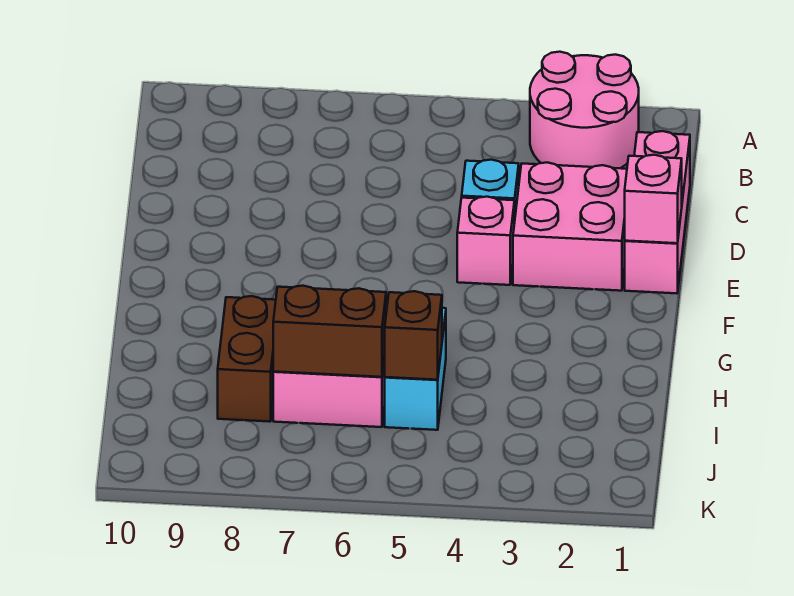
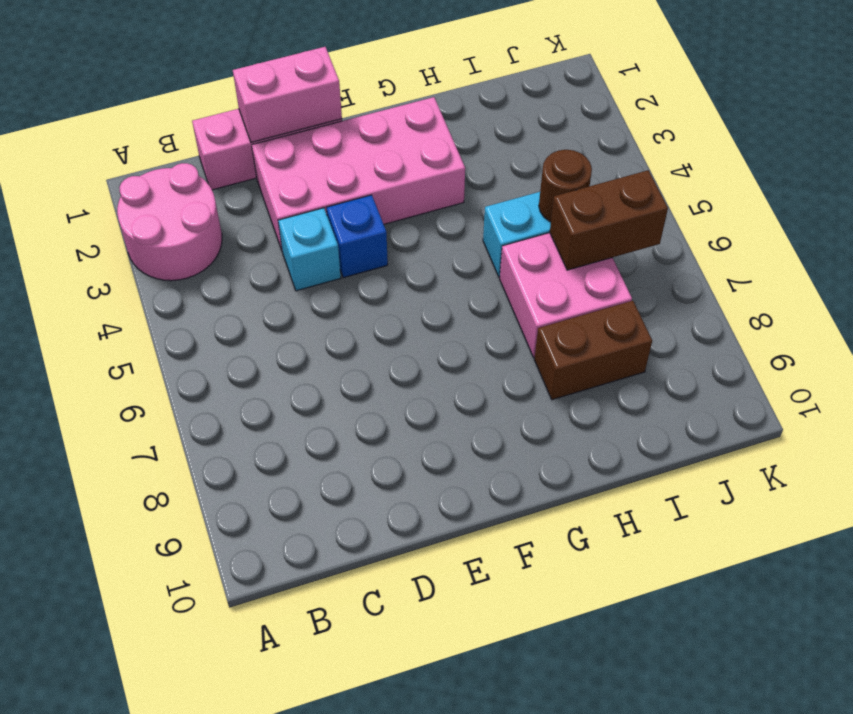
pink brick D2:E3 level 1 -> pink brick D2:G3 level 1
pink brick E1 level 2 -> pink brick D1:E1 level 2
pink brick E4 level 1 -> blue brick E4 level 1
brown brick I5 level 2 -> brown round brick I5 level 2
brown brick I6:I7 level 2 -> brown brick I6:J6 level 2

